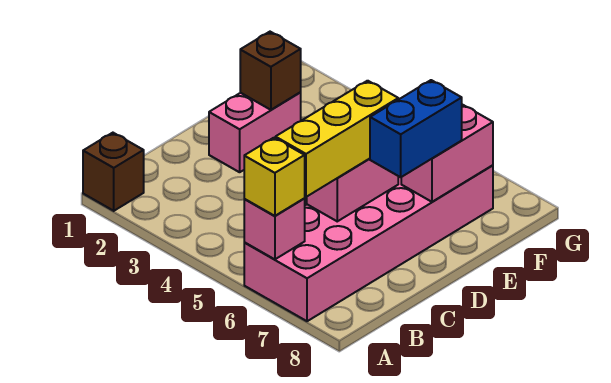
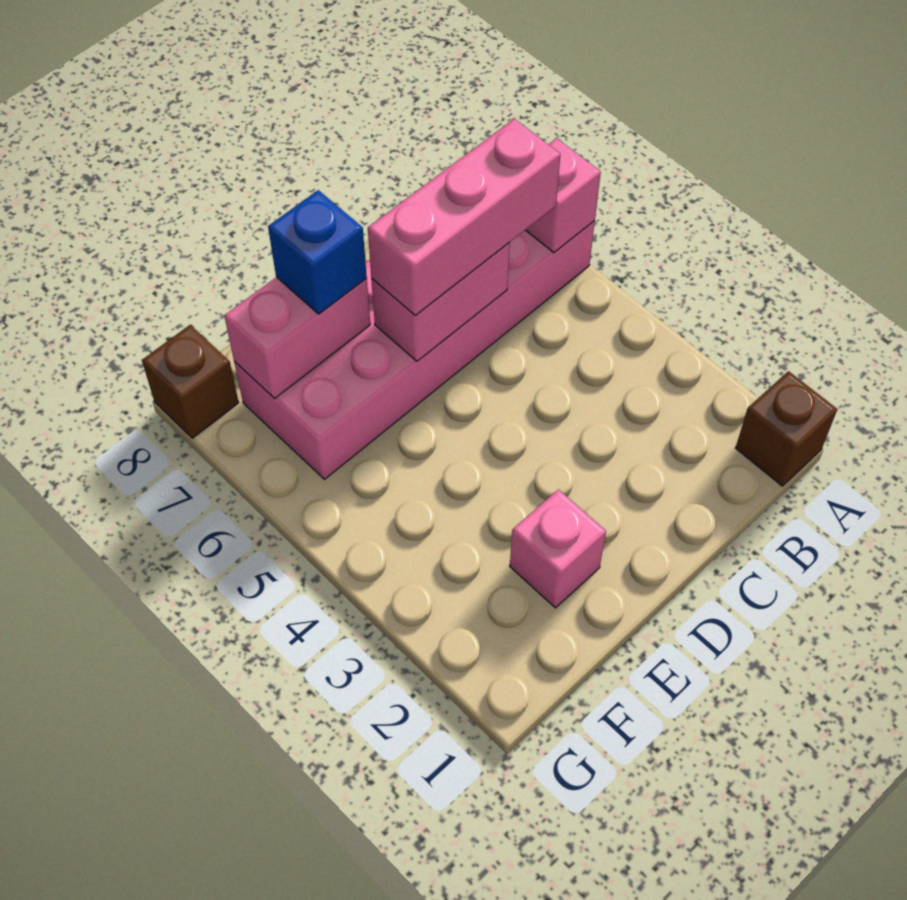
yellow brick A6 level 3 -> none
yellow brick B6:D6 level 3 -> pink brick B6:D6 level 3
pink brick D2:E2 level 1 -> pink brick E2 level 1
blue brick D7:E7 level 3 -> blue brick E7 level 3
brown brick E2 level 2 -> brown brick G8 level 1

